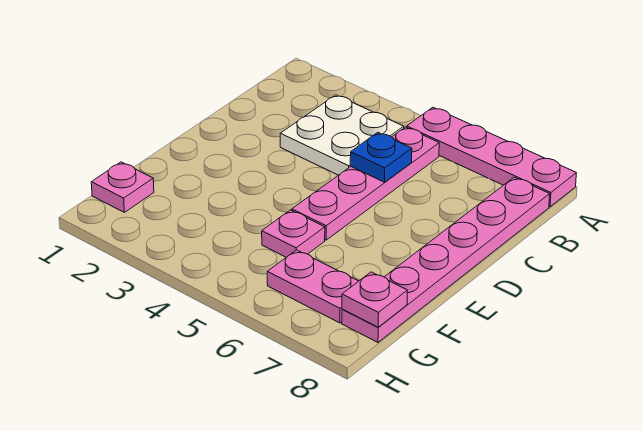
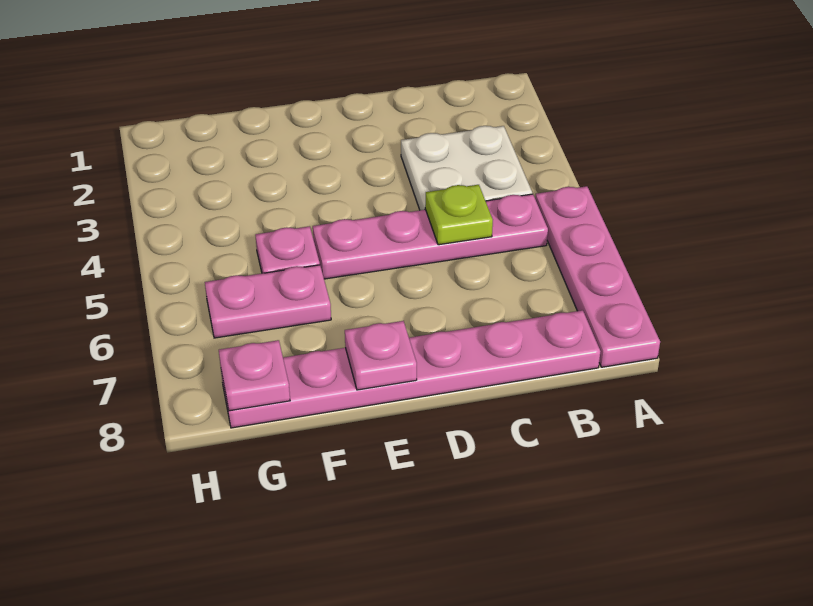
blue plate C5 level 2 -> lime plate C5 level 2
pink plate G1 level 1 -> pink plate E8 level 2
pink plate G6:G7 level 1 -> pink plate F6:G6 level 1

